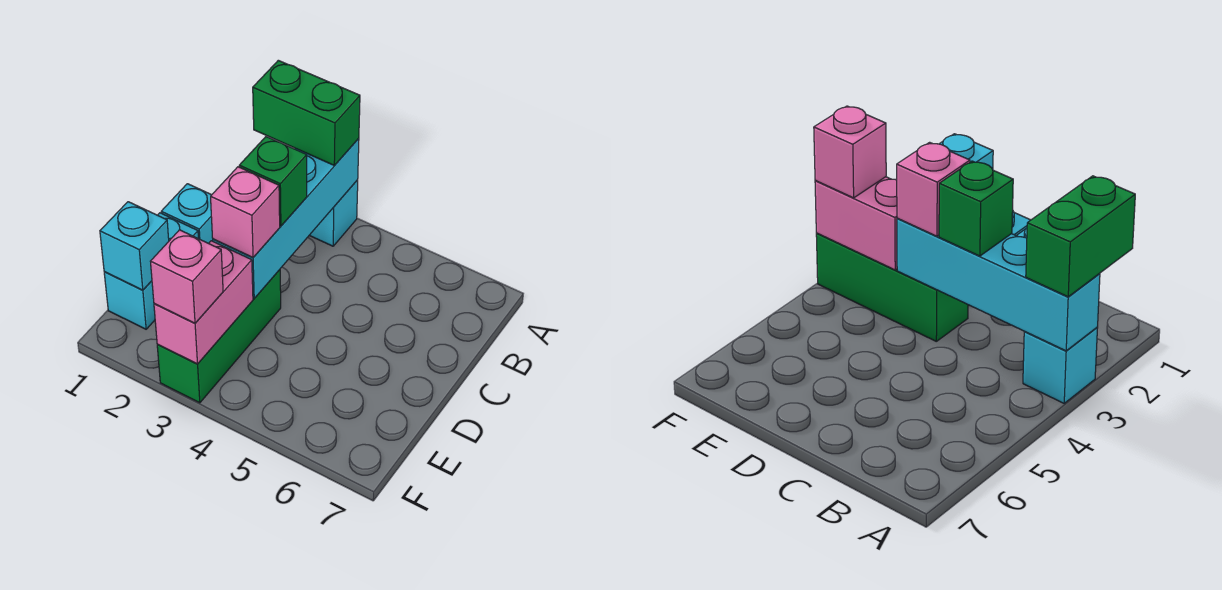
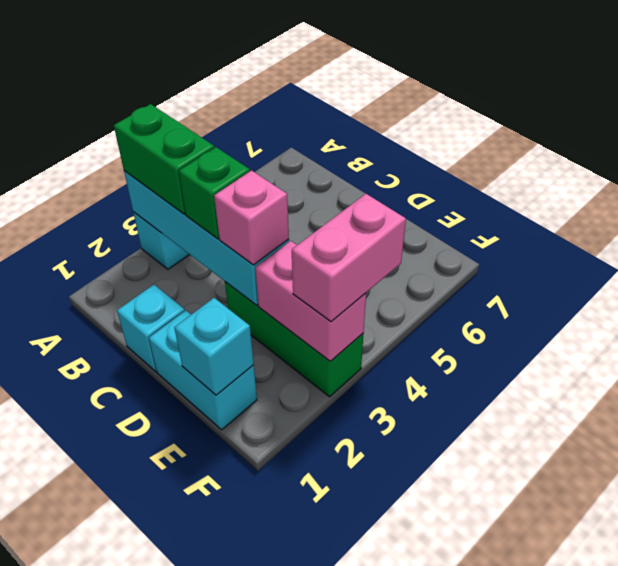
green brick A2:A3 level 3 -> green brick A3:B3 level 3
pink brick F3 level 3 -> pink brick F3:F4 level 3

